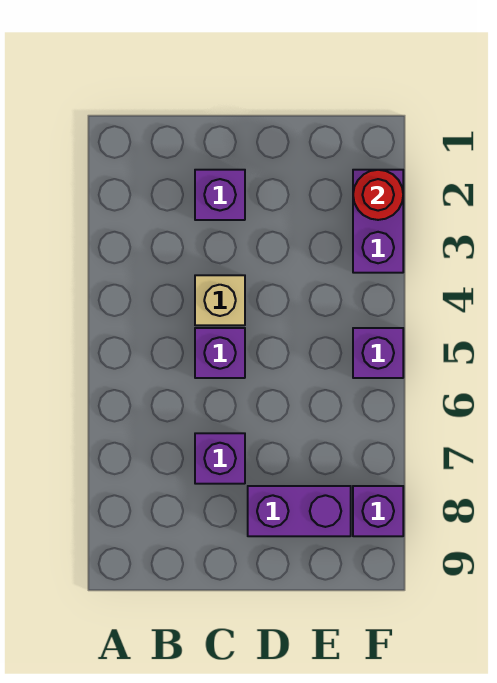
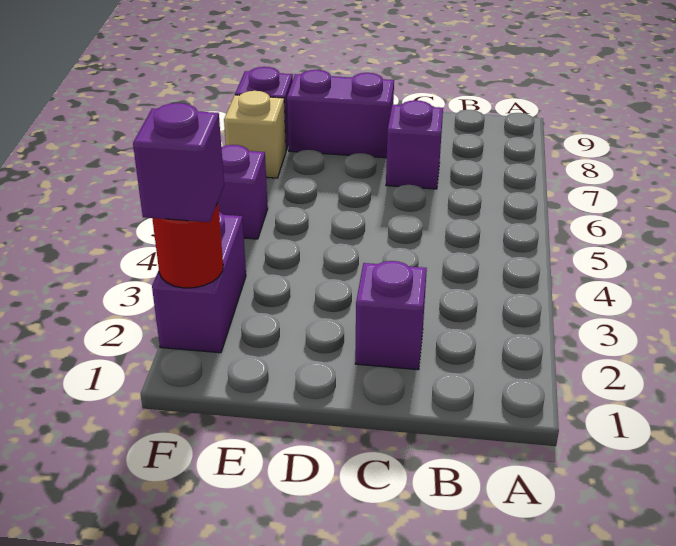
tan brick C4 level 1 -> tan brick F7 level 1
purple brick C5 level 1 -> purple brick F2 level 3

